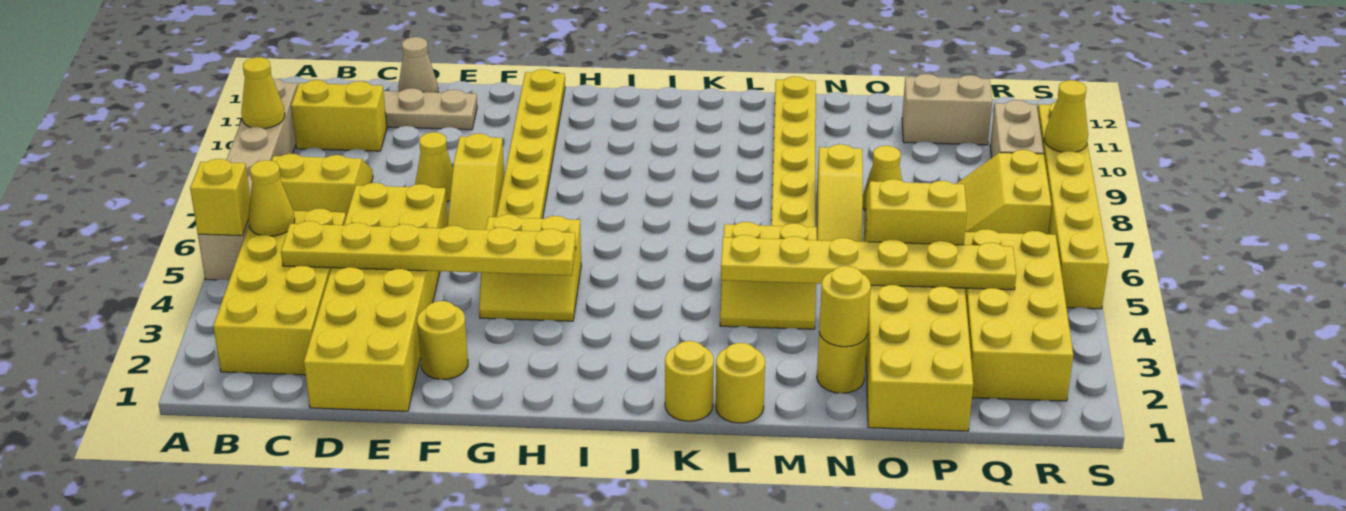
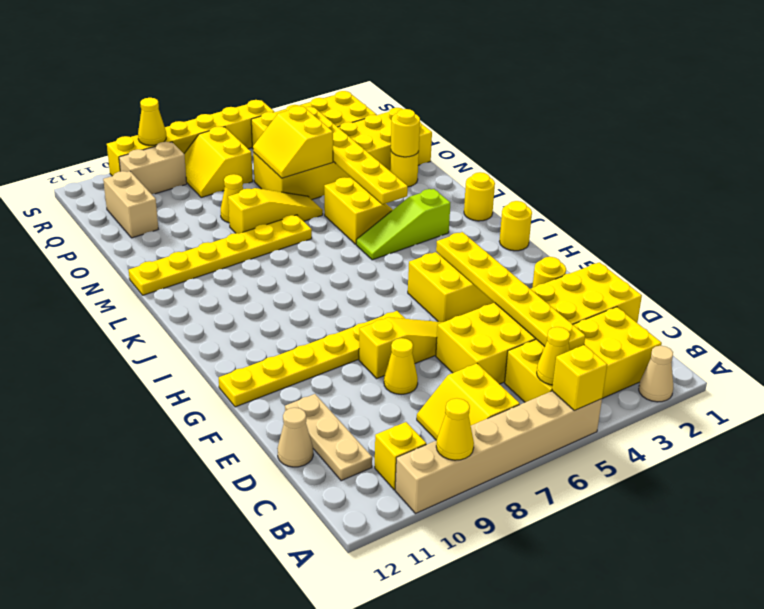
none -> tan cone A2 level 1
yellow brick B10:C10 level 1 -> yellow brick B10 level 1
none -> lime slope K3:K5 level 1 top 3
yellow round brick L1 level 1 -> yellow round brick I1 level 1
yellow slope Q7:R8 level 1 top R -> yellow slope Q7:R8 level 1 top 7

